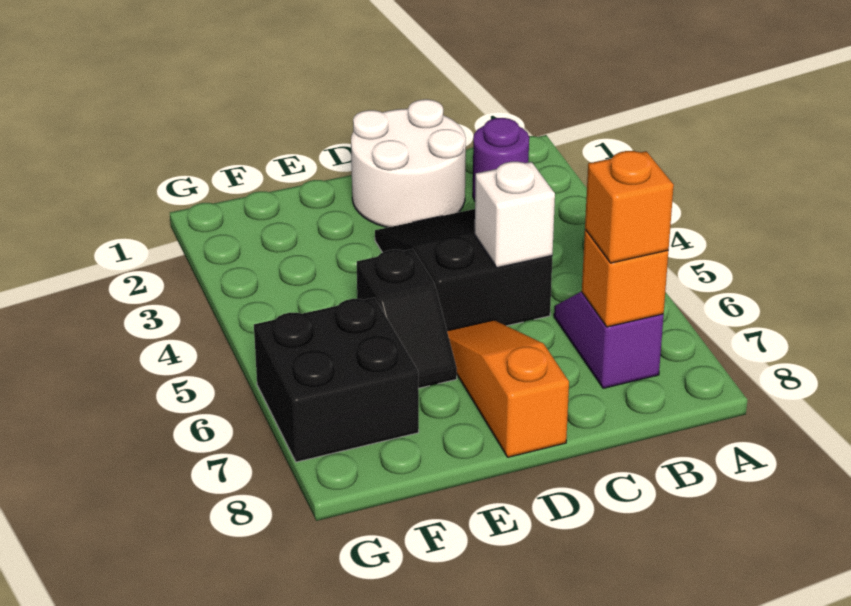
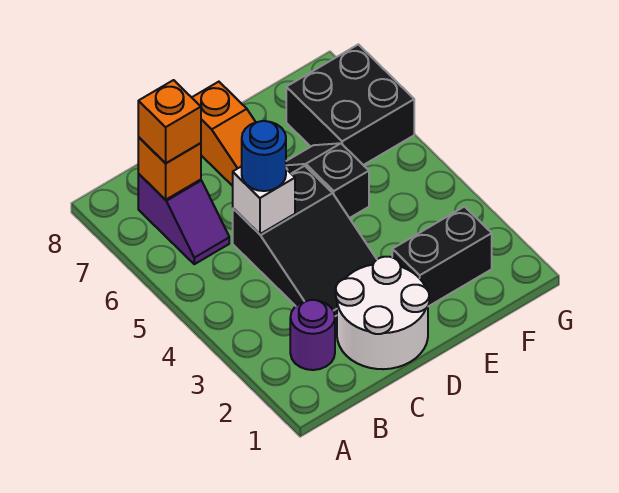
none -> blue round brick C5 level 3
none -> black brick E2:F2 level 1

